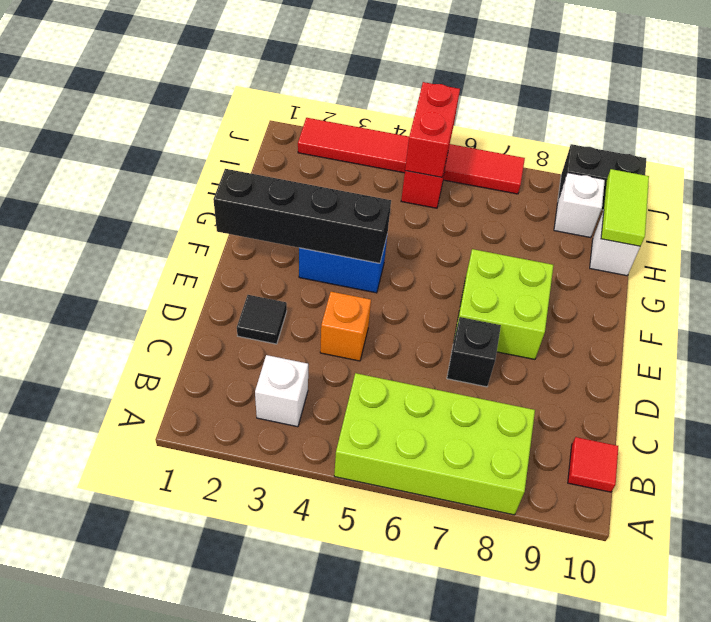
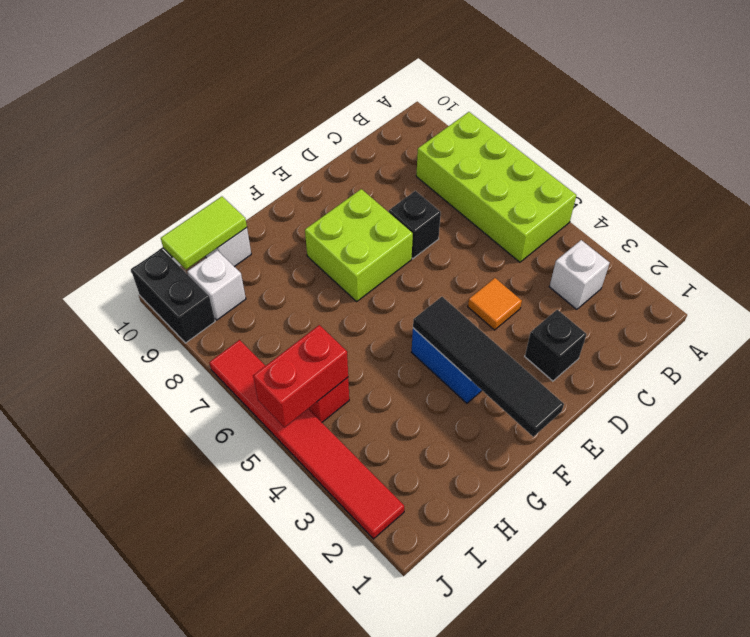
red tile B10 level 1 -> none
black tile D2 level 1 -> black brick D2 level 1
orange brick D4 level 1 -> orange tile D4 level 1
black brick F1:F4 level 2 -> black tile F1:F4 level 2

